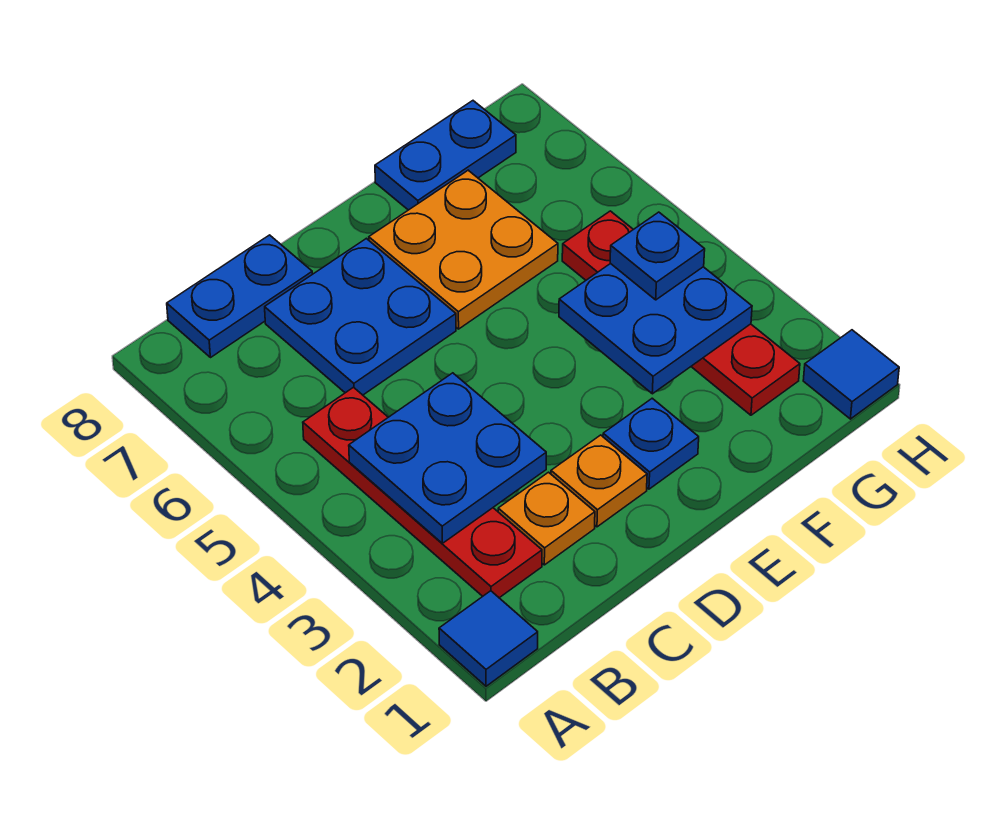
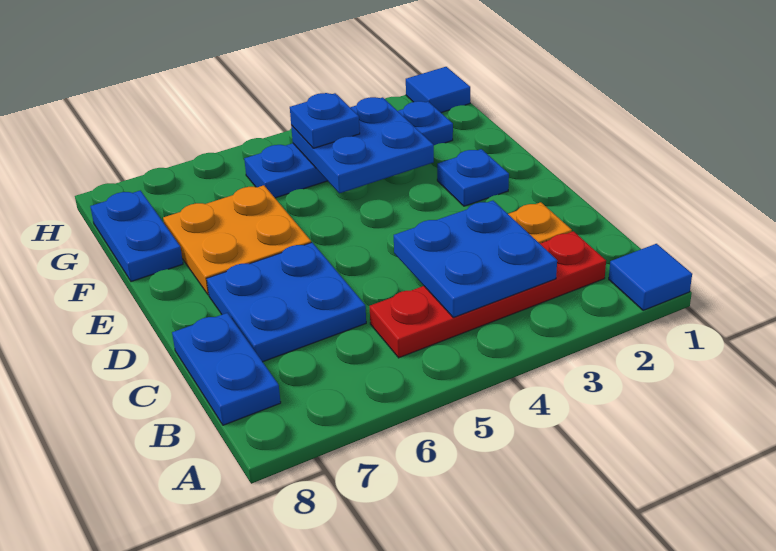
orange plate D2 level 1 -> none
red plate G2:G5 level 1 -> blue plate G2:G5 level 1

